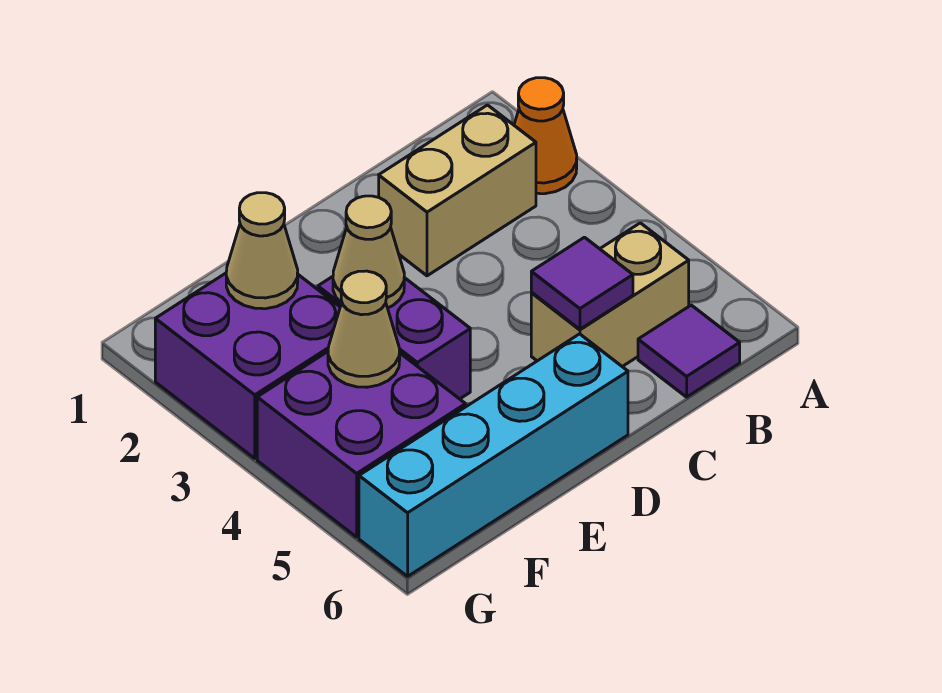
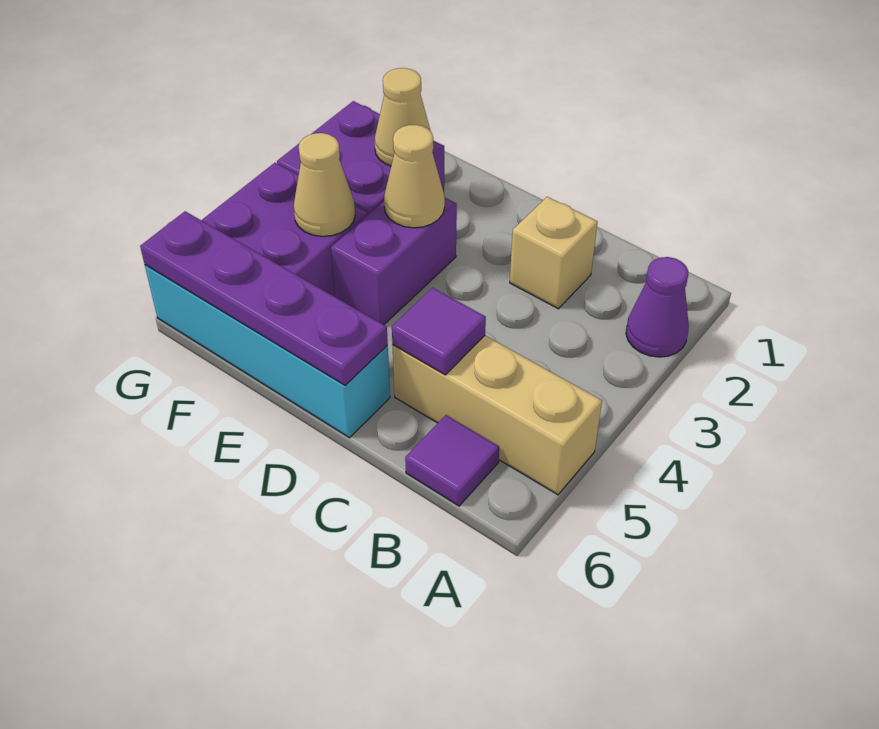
orange cone A2 level 1 -> purple cone A2 level 1
tan brick B2:C2 level 1 -> tan brick C2 level 1
tan brick B5:C5 level 1 -> tan brick A5:C5 level 1
none -> purple plate D6:G6 level 2

